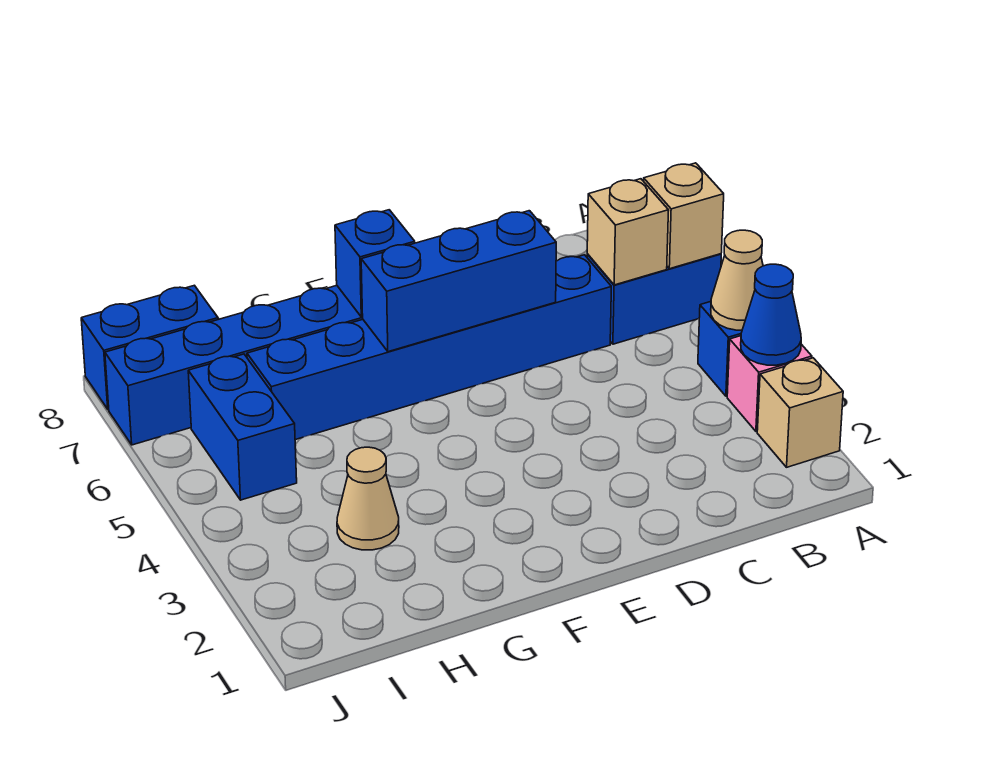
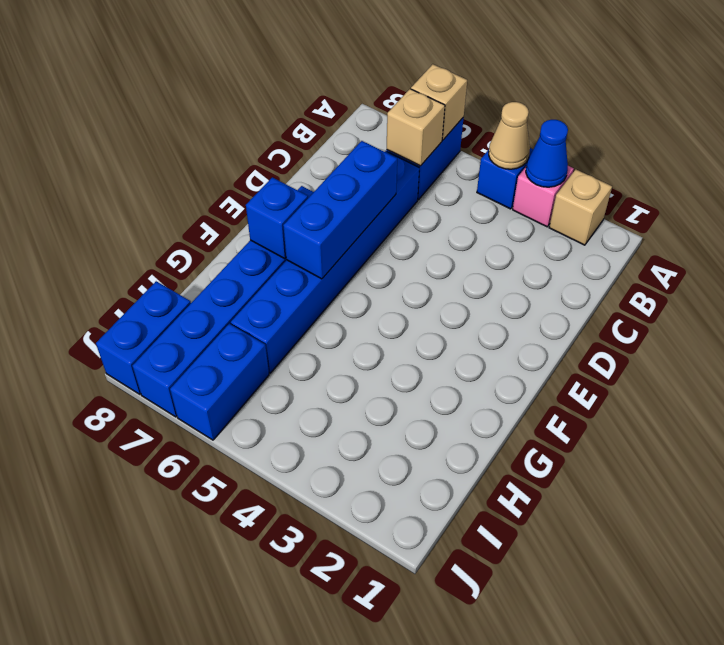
tan cone H3 level 1 -> none
blue brick I5:I6 level 1 -> blue brick I6:J6 level 1

